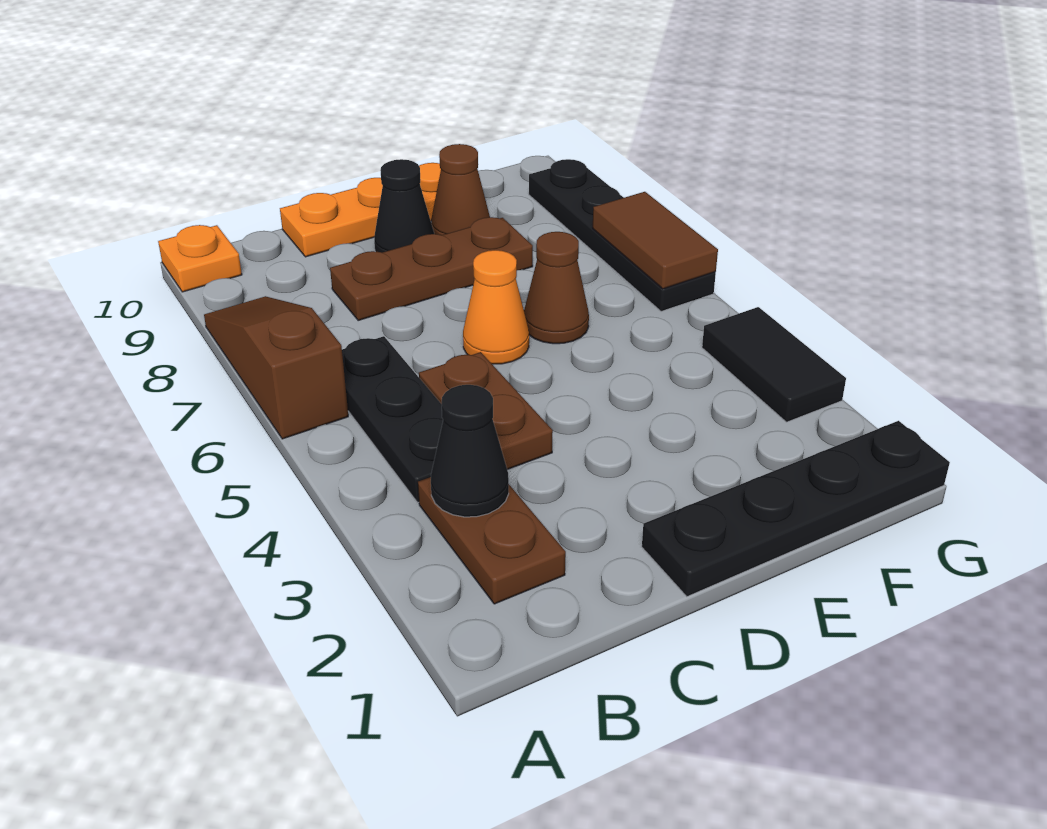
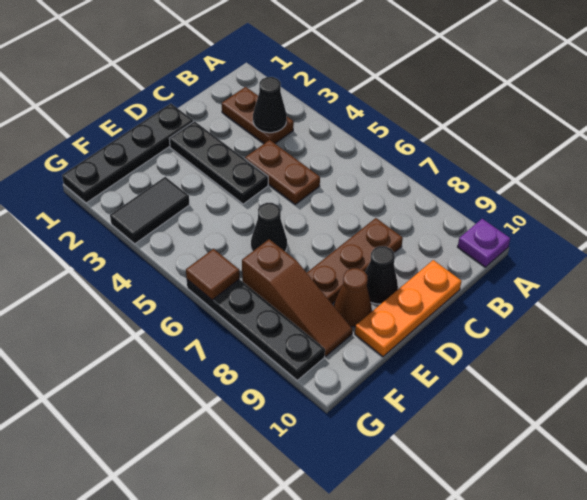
brown slope A6:A8 level 1 top 6 -> brown slope F7:F9 level 1 top 7
orange plate A10 level 1 -> purple plate A10 level 1
black plate B4:B6 level 1 -> black plate D2:D4 level 1
orange cone D6 level 1 -> none
brown cone E6 level 1 -> black cone E6 level 1
black tile G3:G4 level 1 -> black tile F3:G3 level 1
brown tile G6:G7 level 2 -> brown tile G6 level 2

